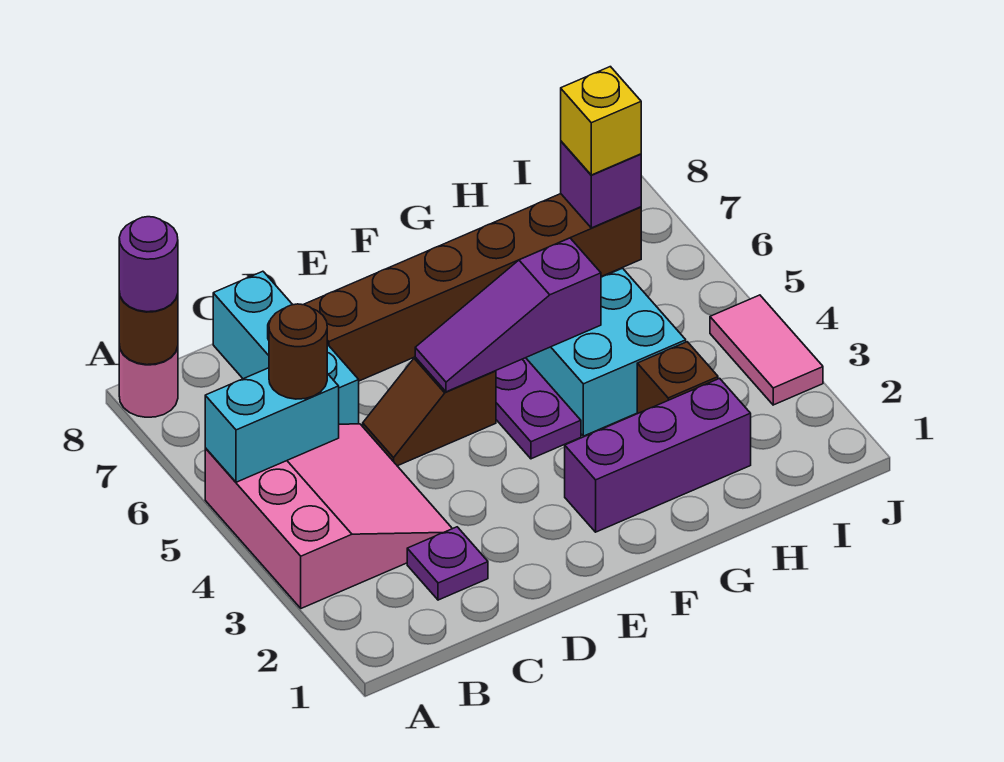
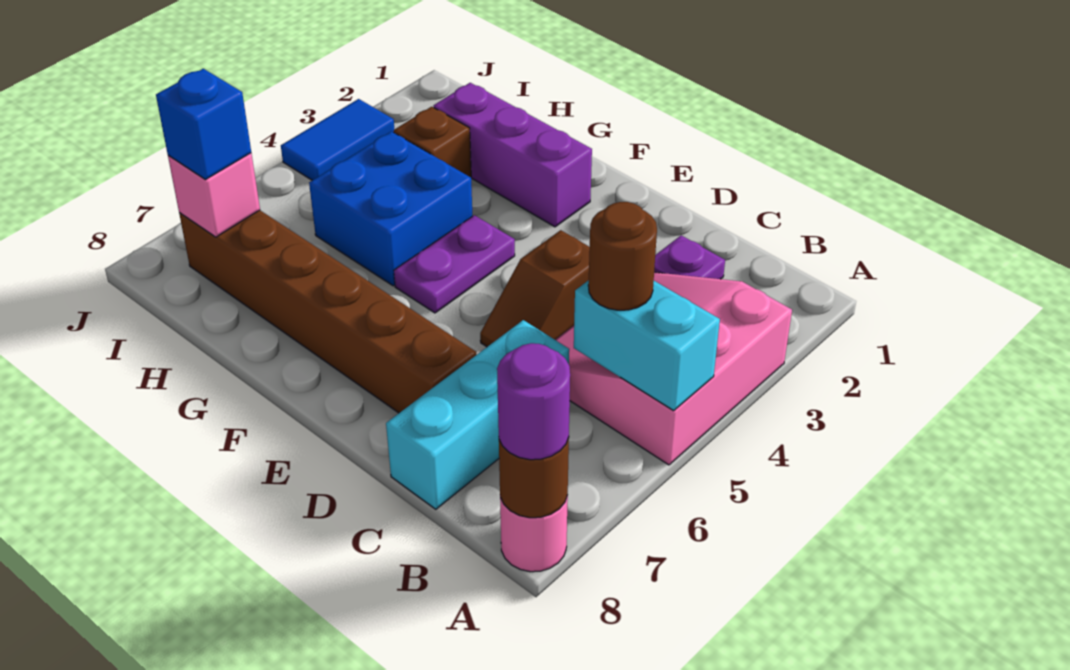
brown slope D5:E5 level 1 top E -> brown slope D4:D5 level 1 top 4
purple slope E5:G5 level 2 top G -> none
cyan brick G4:H5 level 1 -> blue brick G4:H5 level 1
purple brick I7 level 2 -> pink brick I7 level 2
yellow brick I7 level 3 -> blue brick I7 level 3
pink tile J3:J4 level 1 -> blue tile J3:J4 level 1

